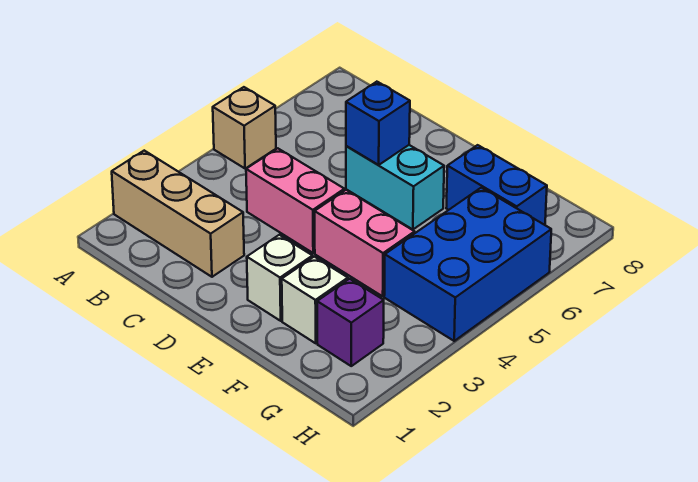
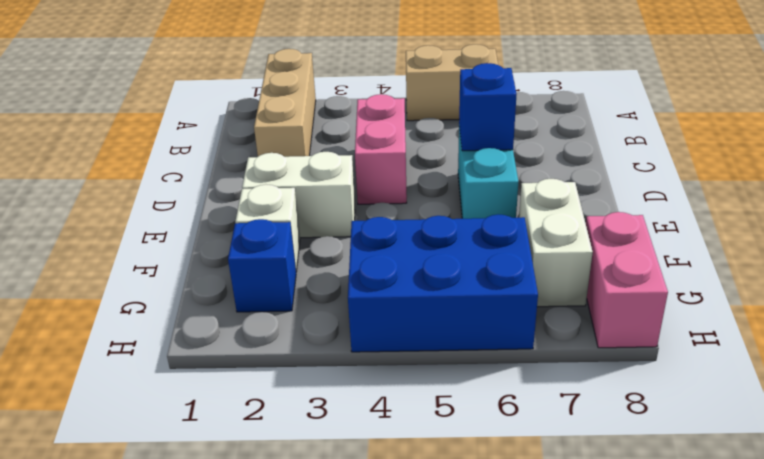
tan brick A5 level 1 -> tan brick A5:A6 level 1
white brick E2 level 1 -> white brick E2:E3 level 1
pink brick E4:F4 level 1 -> pink brick G8:H8 level 1
blue brick F7:G7 level 1 -> white brick F7:G7 level 1
purple brick G2 level 1 -> blue brick G2 level 1

